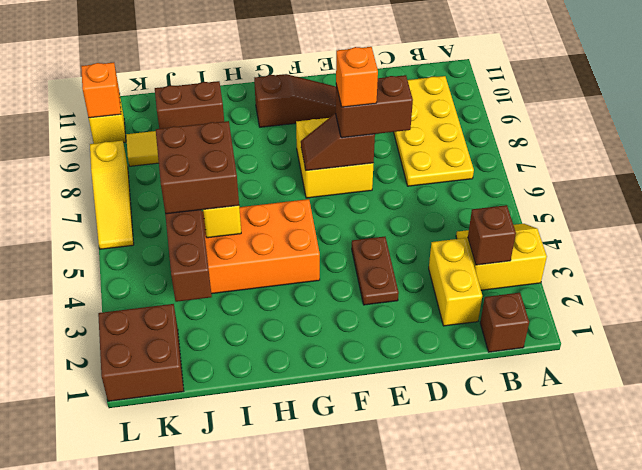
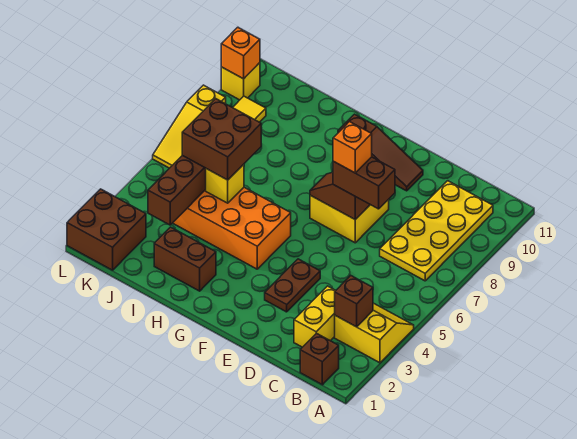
brown brick I10:J10 level 1 -> brown brick H2:I2 level 1

